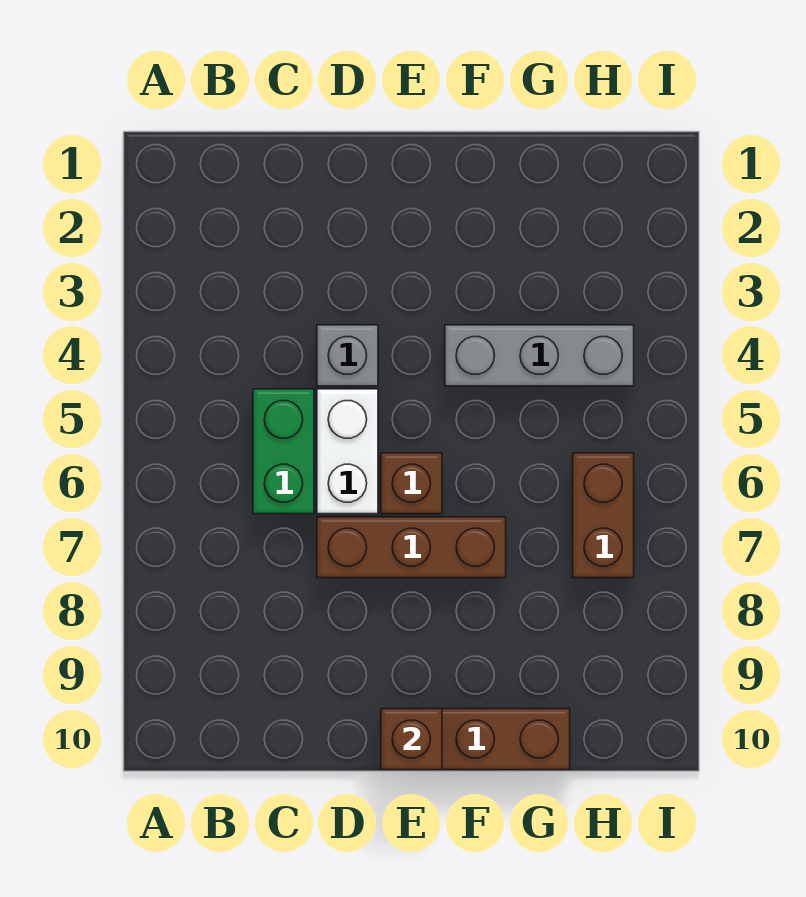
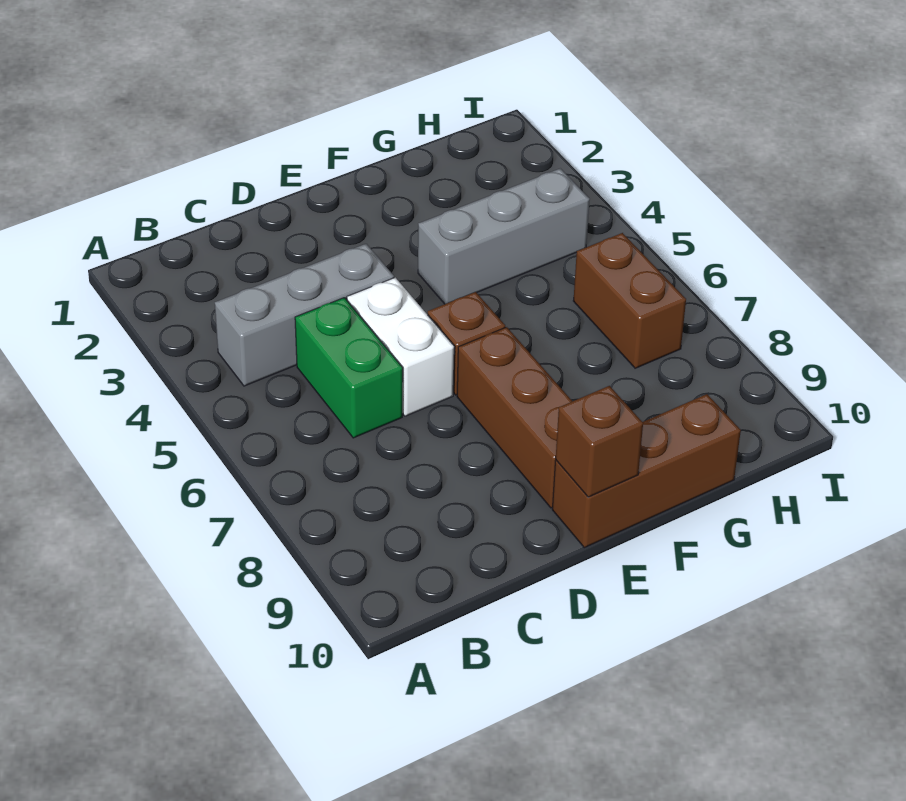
grey brick D4 level 1 -> grey brick B4:D4 level 1
brown brick D7:F7 level 1 -> brown brick E7:E9 level 1

